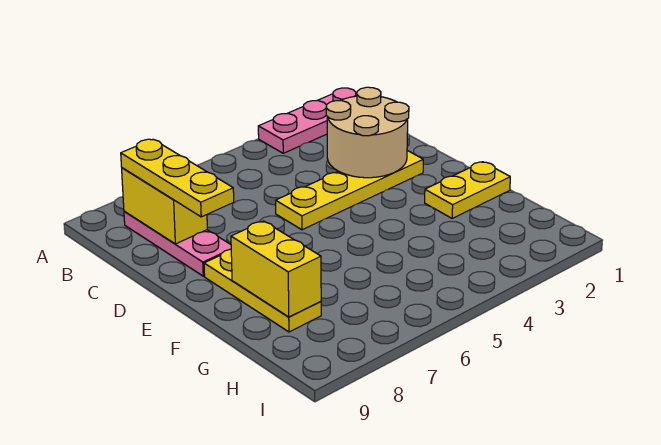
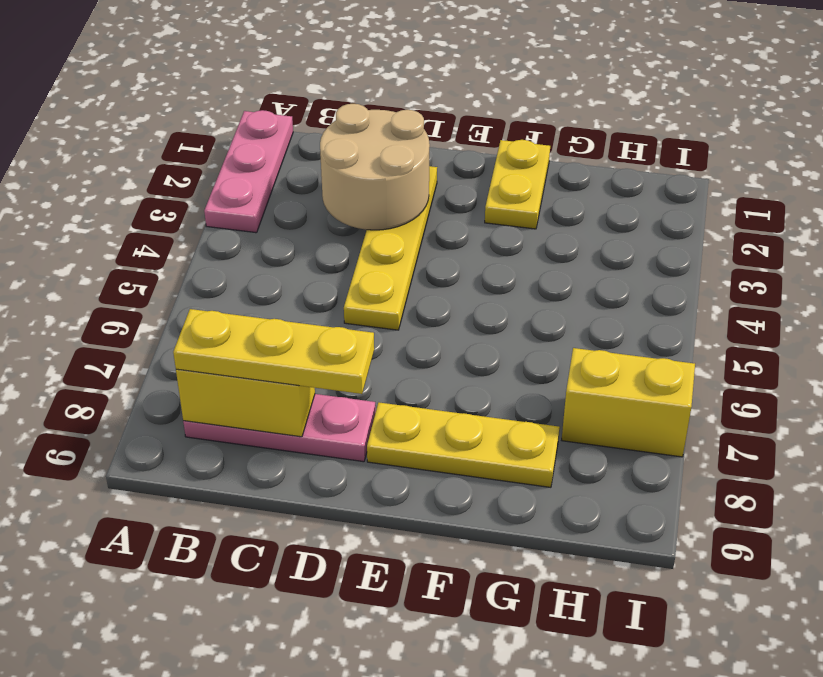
yellow brick F8:G8 level 2 -> yellow brick H7:I7 level 1

